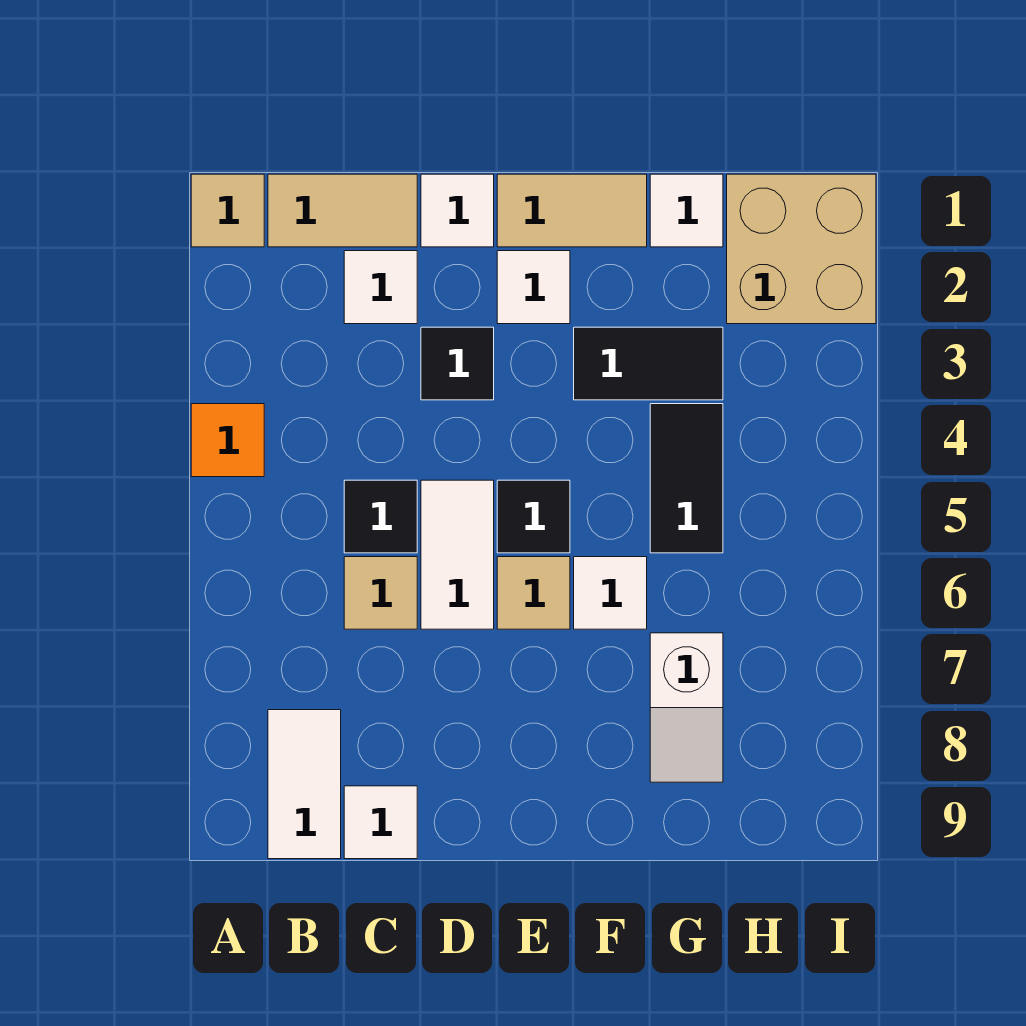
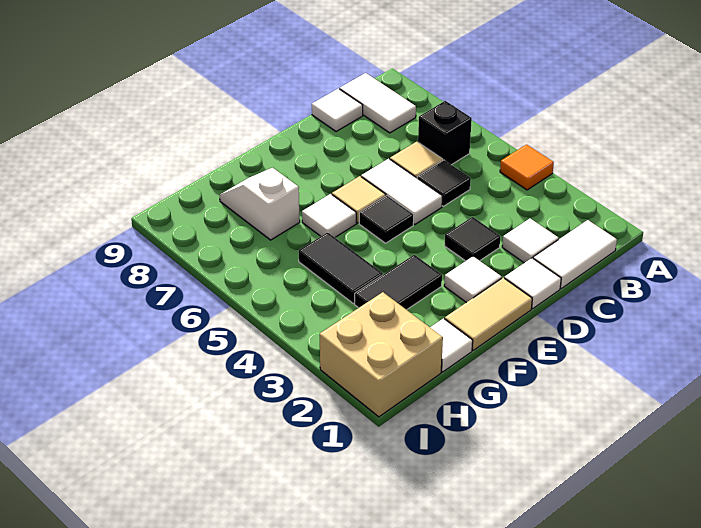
tan tile A1 level 1 -> none
tan tile B1:C1 level 1 -> white tile B1:C1 level 1
none -> black brick B6 level 1

